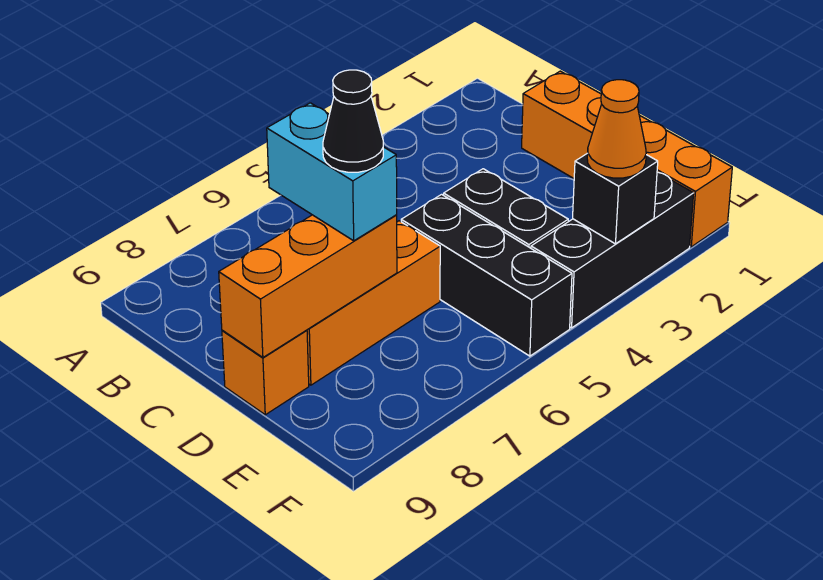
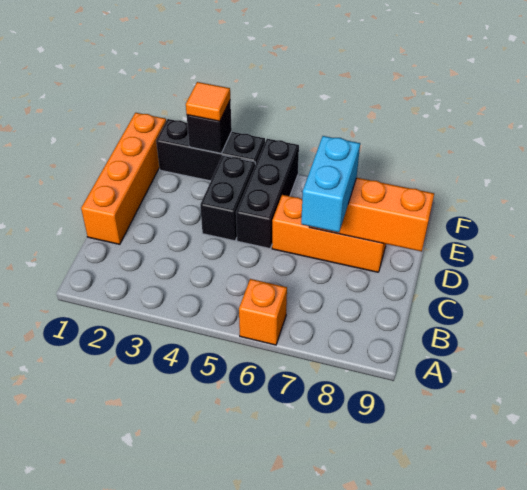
black cone D7 level 4 -> none
orange brick D9 level 1 -> orange brick A6 level 1
orange cone F3 level 3 -> orange tile F3 level 3

